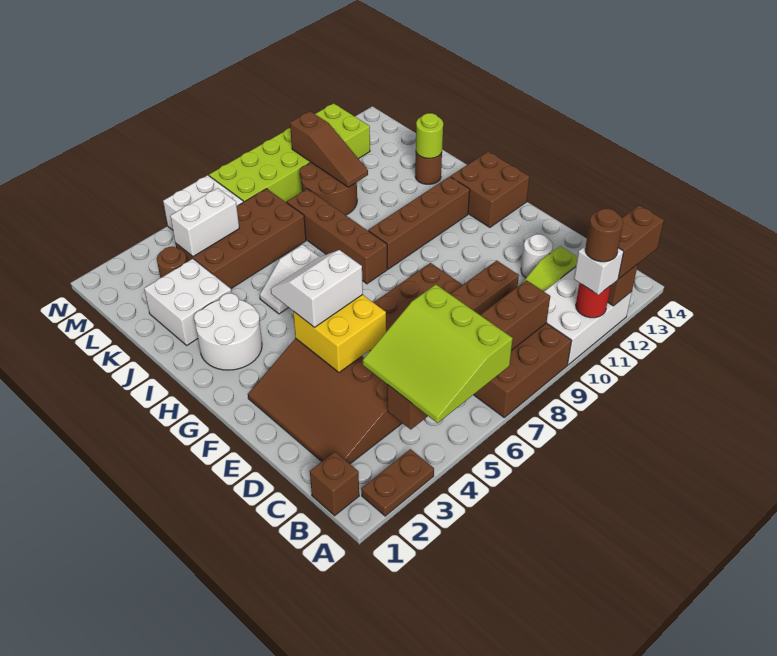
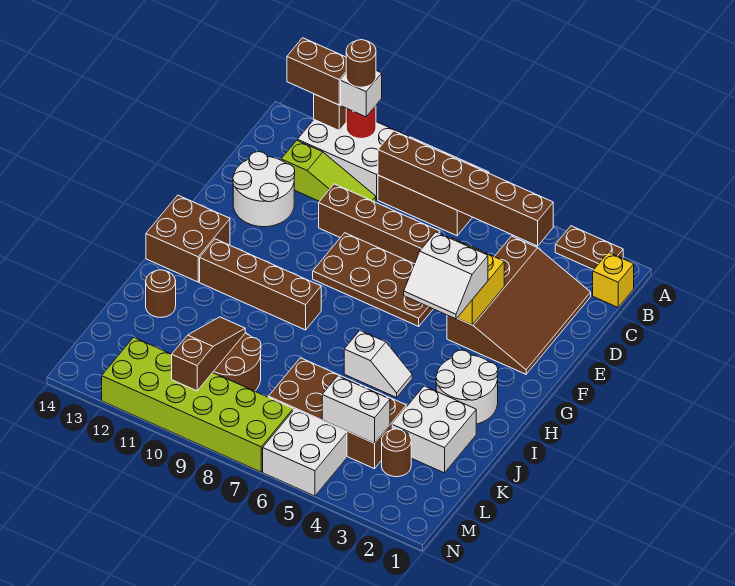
lime slope A4:C6 level 3 top 6 -> none
brown brick B1 level 1 -> yellow brick B1 level 1
white round brick D12 level 1 -> white round brick D12:E13 level 1
brown brick H8:K8 level 1 -> none
lime round brick J13 level 2 -> none

